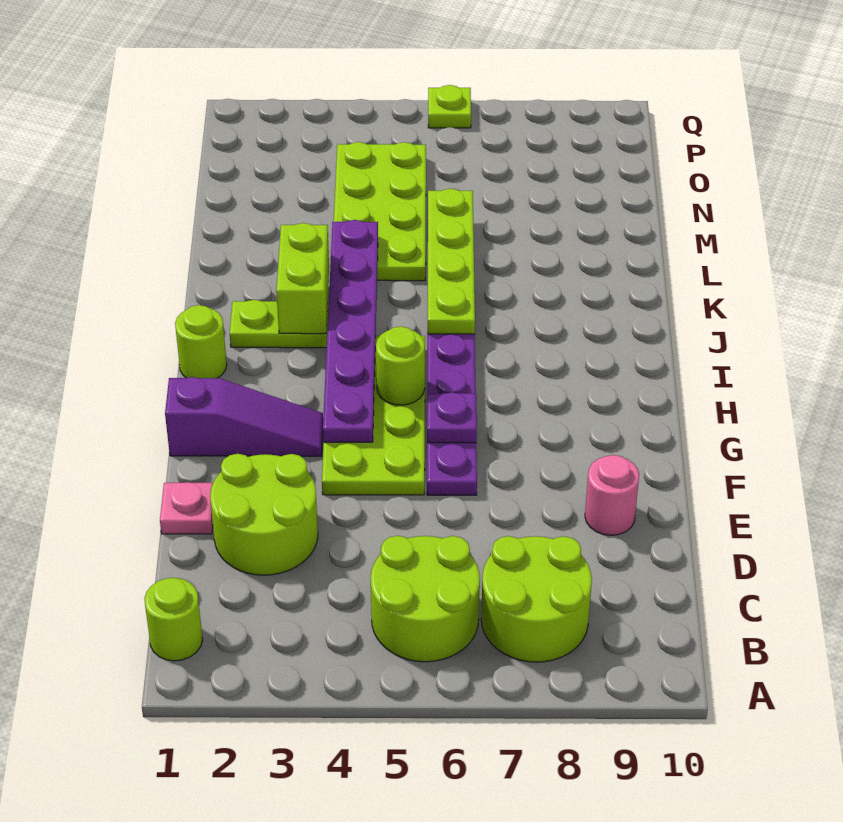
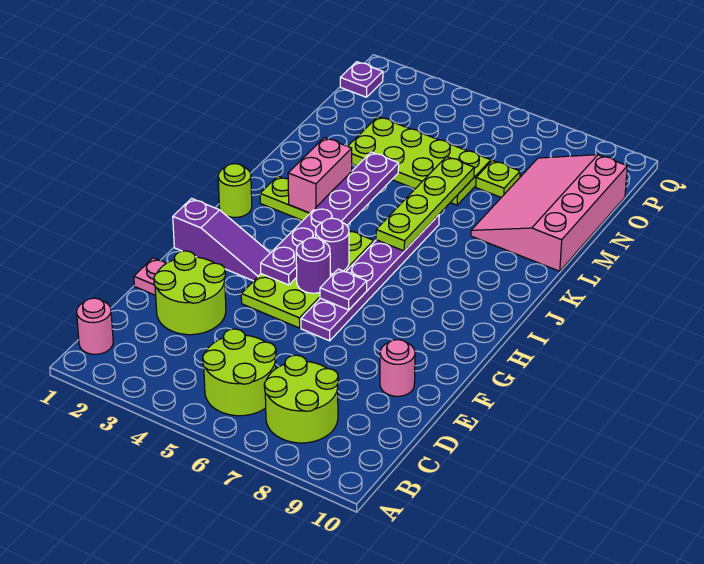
lime round brick B1 level 1 -> pink round brick B1 level 1
none -> purple round brick G5 level 2
lime round brick H5 level 2 -> purple round brick H5 level 2
lime brick J3:K3 level 2 -> pink brick J3:K3 level 2
lime plate L4:O5 level 1 -> lime plate M3:N6 level 1
none -> pink slope L8:O10 level 1 top 10
none -> purple plate P1 level 1
lime plate Q6 level 1 -> lime plate N7 level 1

